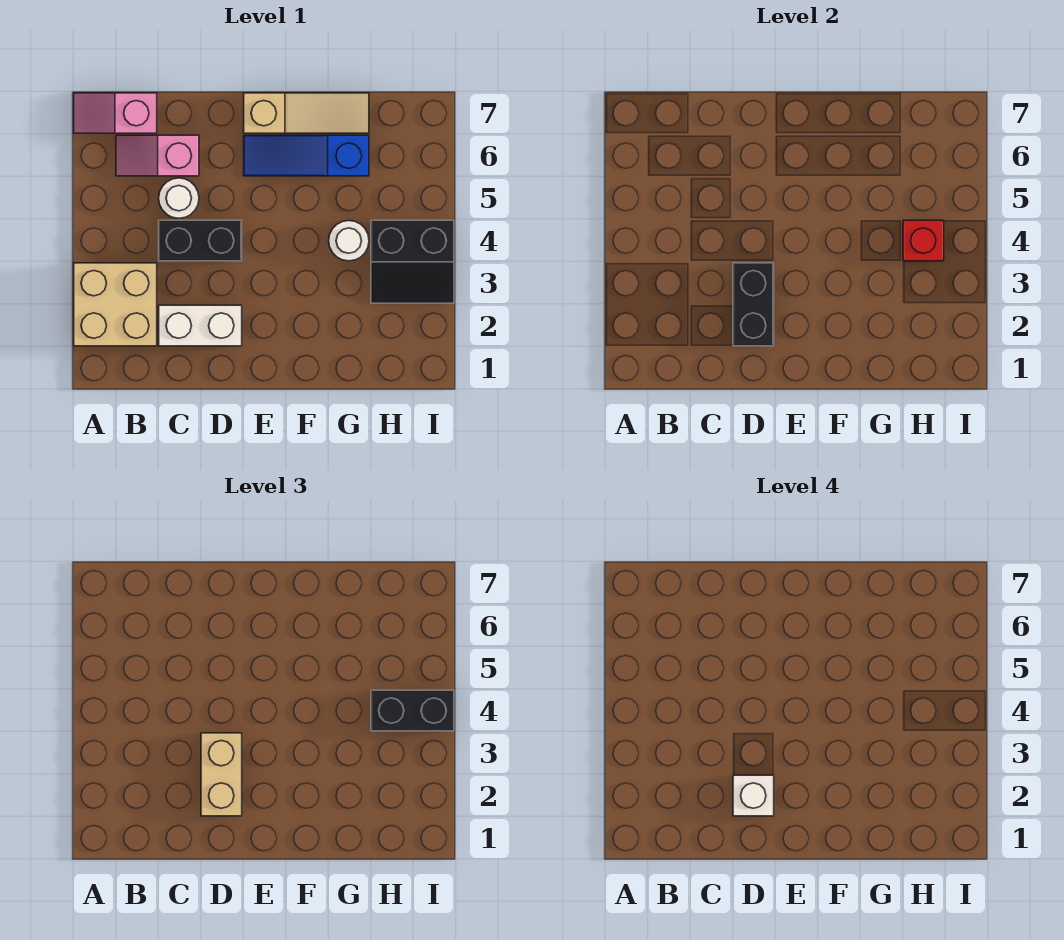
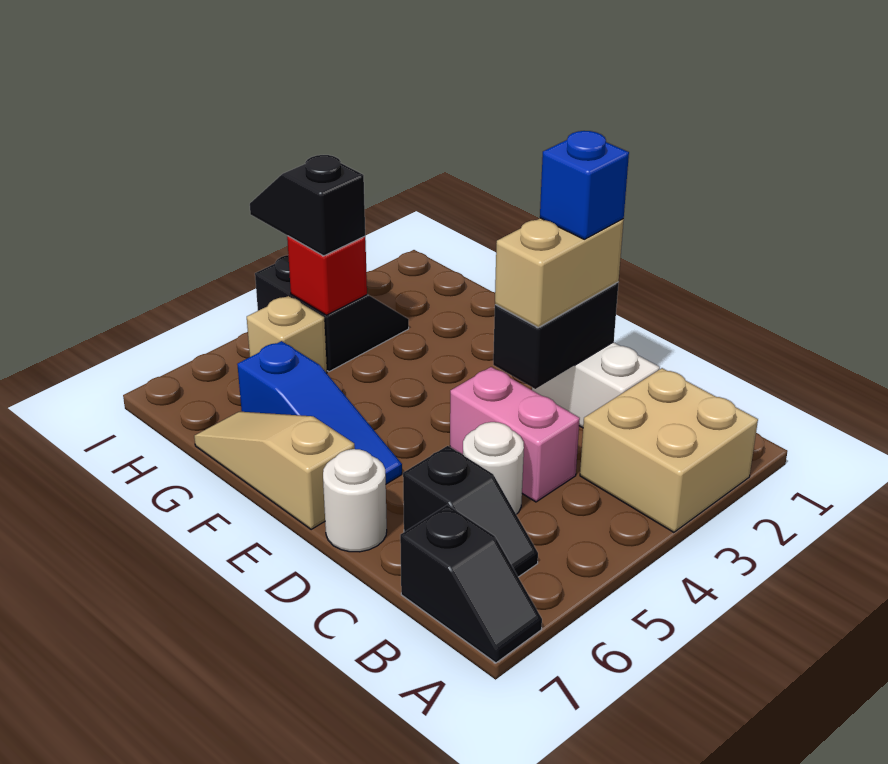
pink slope A7:B7 level 1 top B -> black slope A7:B7 level 1 top B
pink slope B6:C6 level 1 top C -> black slope B6:C6 level 1 top C
black brick C4:D4 level 1 -> pink brick C4:D4 level 1
white brick D2 level 4 -> blue brick D2 level 4
white round brick G4 level 1 -> white round brick D7 level 1
black brick H4:I4 level 3 -> black slope H4:I4 level 3 top H
none -> tan brick H5 level 1

